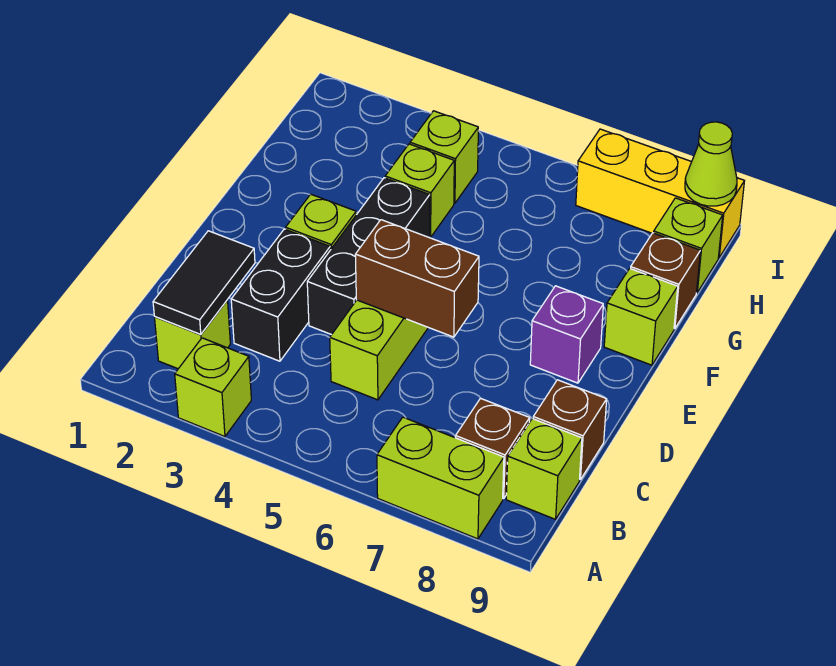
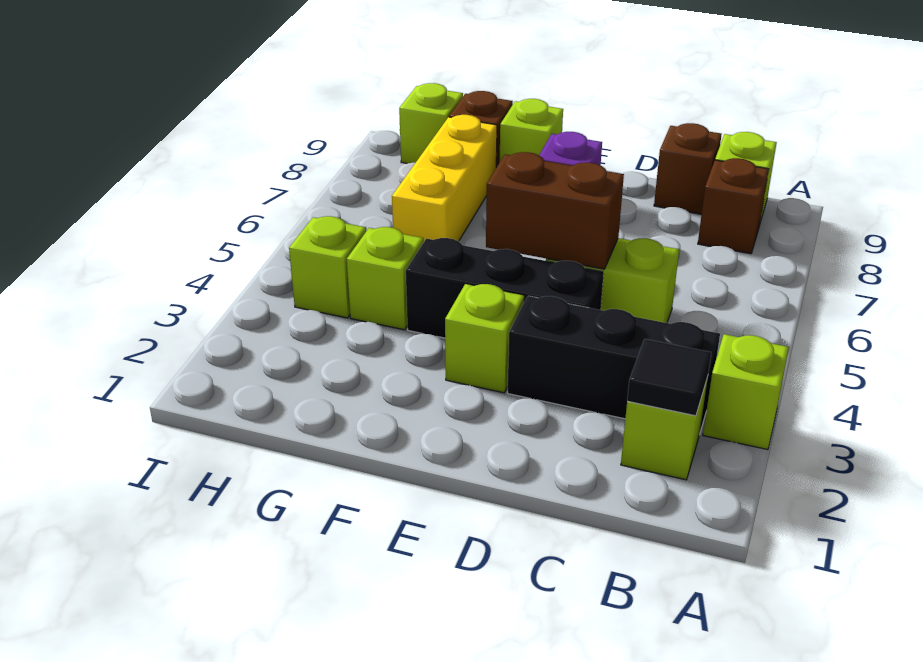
lime brick A7:A8 level 1 -> none
black tile B2:C2 level 2 -> black tile B2 level 2
black brick C3:D3 level 1 -> black brick B3:D3 level 1
brown brick D5:D6 level 2 -> brown brick D5:E5 level 2
yellow brick I7:I9 level 1 -> yellow brick G6:G8 level 1
lime cone I9 level 2 -> none

